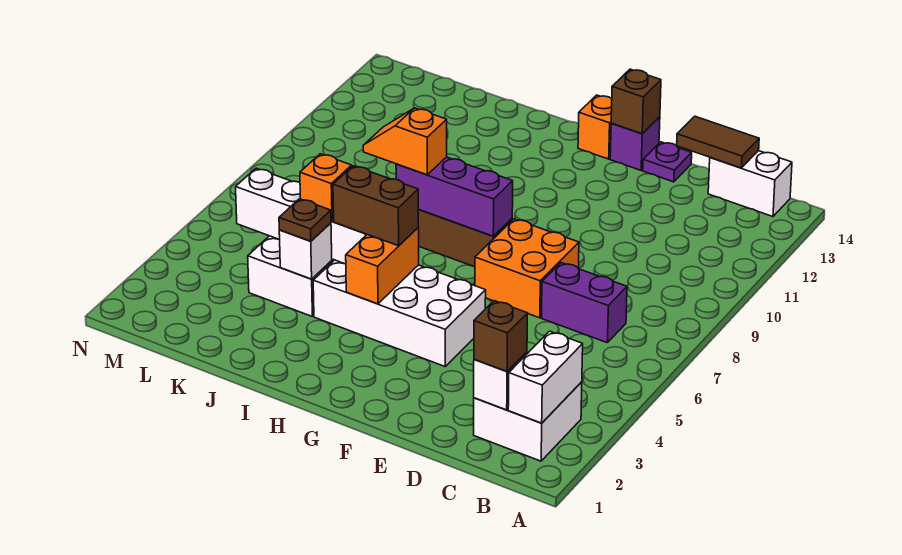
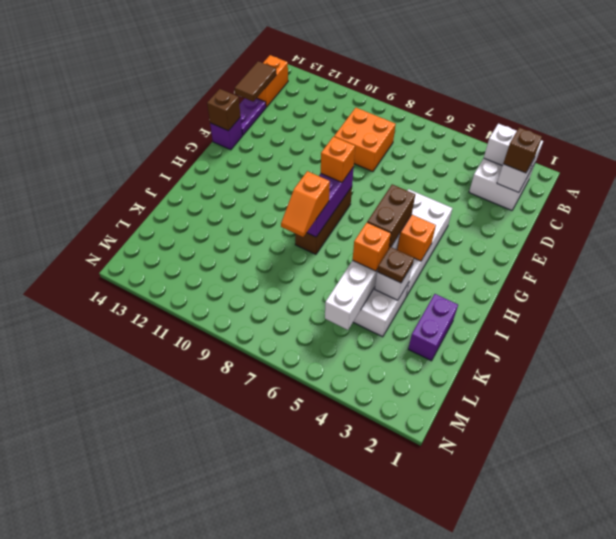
white brick B14:C14 level 1 -> orange brick B14:C14 level 1
purple brick C7:D7 level 1 -> purple brick J2:K2 level 1
orange brick E7:F8 level 1 -> orange brick C8:D9 level 1
purple plate E14 level 1 -> purple plate D14:E14 level 1
orange brick G14 level 1 -> orange brick G8 level 3

